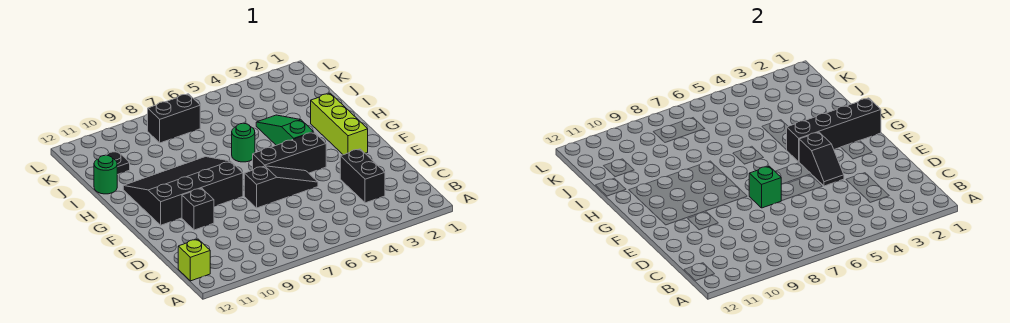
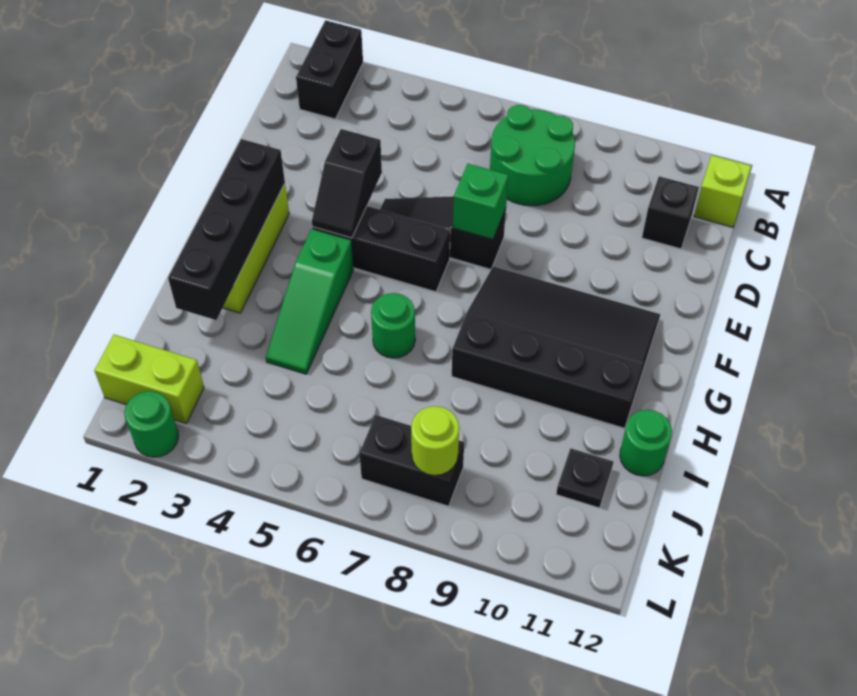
none -> green round brick B7:C8 level 1
black brick C3:D3 level 1 -> black brick A2:B2 level 1
black slope E4:F4 level 2 top F -> black slope E4:F4 level 2 top E
black brick E10 level 1 -> black brick C11 level 1
black slope F8:H11 level 1 top F -> black slope F8:H11 level 1 top H
black brick G1:G4 level 2 -> black brick F2:I2 level 2
none -> lime brick K1:K2 level 1
none -> lime round brick K8 level 2
none -> green round brick L2 level 1

